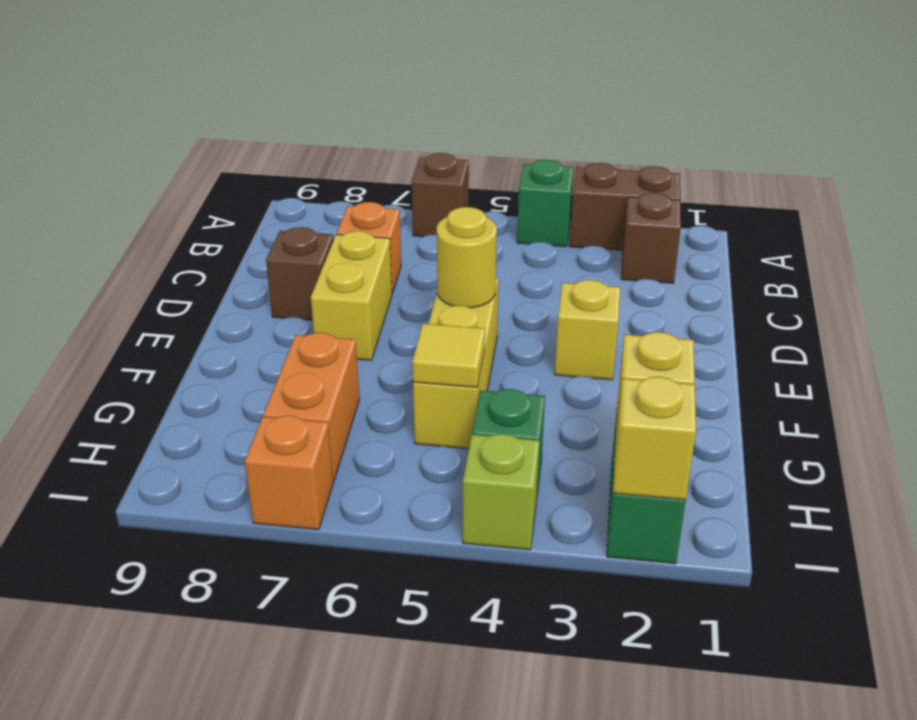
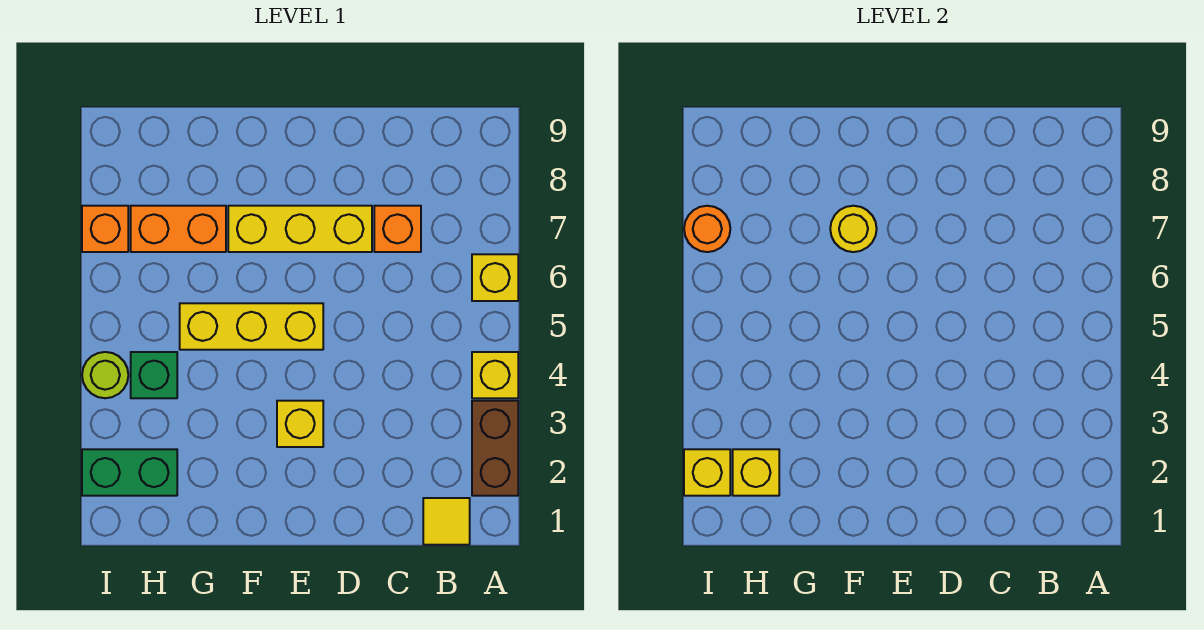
green brick A4 level 1 -> yellow brick A4 level 1
brown brick A6 level 1 -> yellow brick A6 level 1
brown brick B2 level 1 -> none
yellow brick D7:E7 level 1 -> yellow brick D7:F7 level 1
brown brick D8 level 1 -> none
yellow round brick E5 level 2 -> yellow round brick F7 level 2
yellow tile G5 level 2 -> yellow tile B1 level 1
lime brick I4 level 1 -> lime round brick I4 level 1
none -> orange round brick I7 level 2

